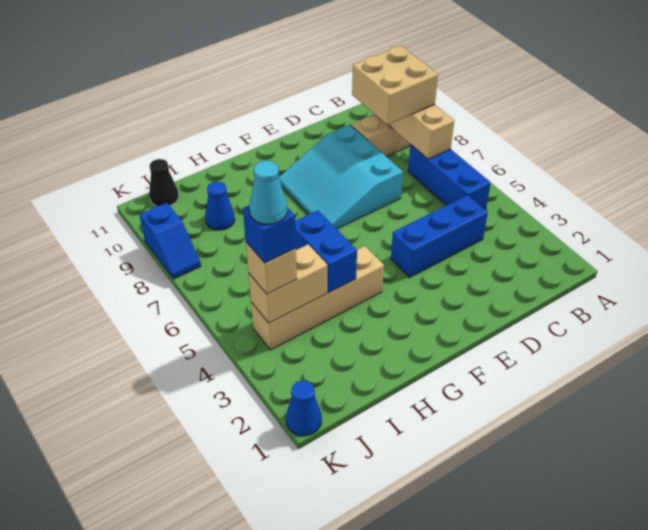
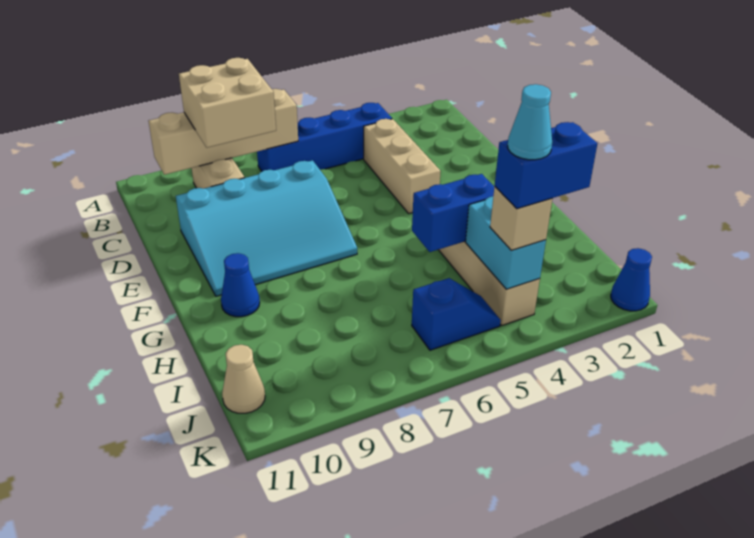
blue brick B5:B7 level 1 -> blue brick B4:B7 level 1
blue brick C4:E4 level 1 -> tan brick C4:E4 level 1
cyan slope D7:F9 level 1 top D -> cyan slope D7:F10 level 1 top D
tan brick I4:J4 level 2 -> cyan brick I4:J4 level 2
blue cone I9 level 1 -> blue cone G10 level 1
blue brick J4 level 4 -> blue brick J3:J4 level 4
black cone J11 level 1 -> tan cone J11 level 1
blue slope K8:K9 level 1 top 9 -> blue slope J5:J6 level 1 top 6

